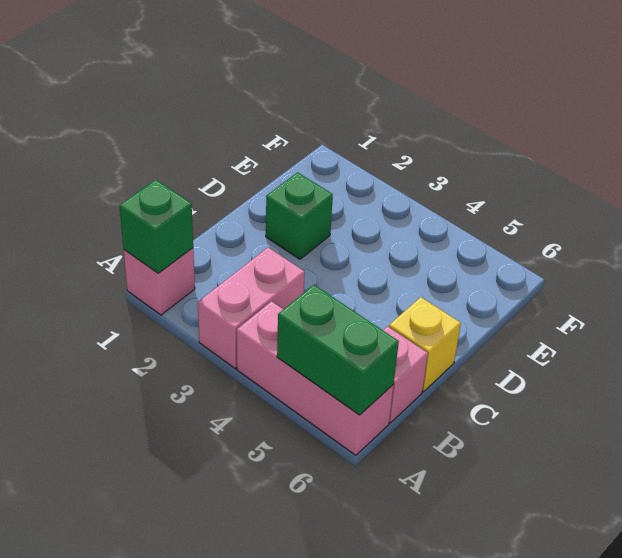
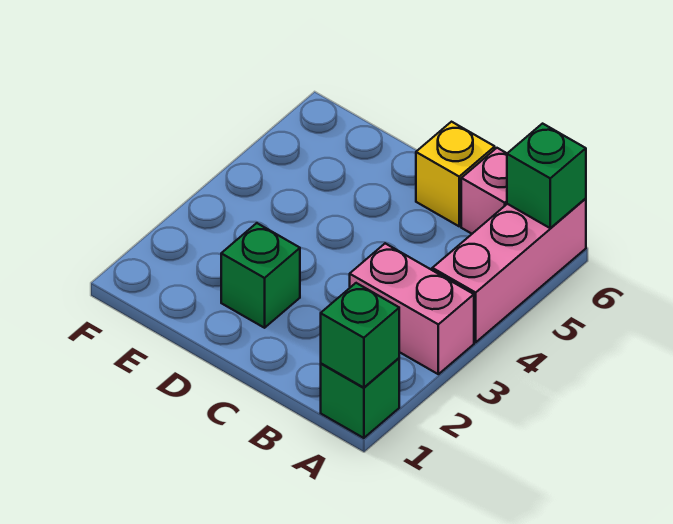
pink brick A1 level 1 -> green brick A1 level 1
green brick A5:A6 level 2 -> green brick A6 level 2

